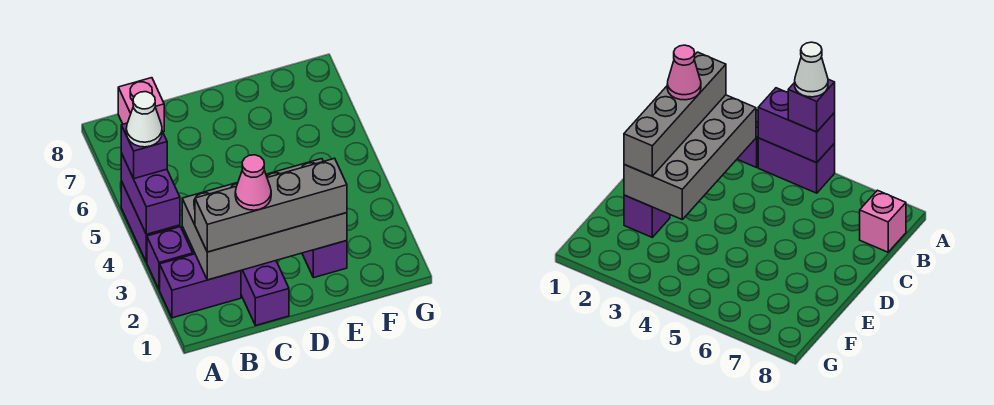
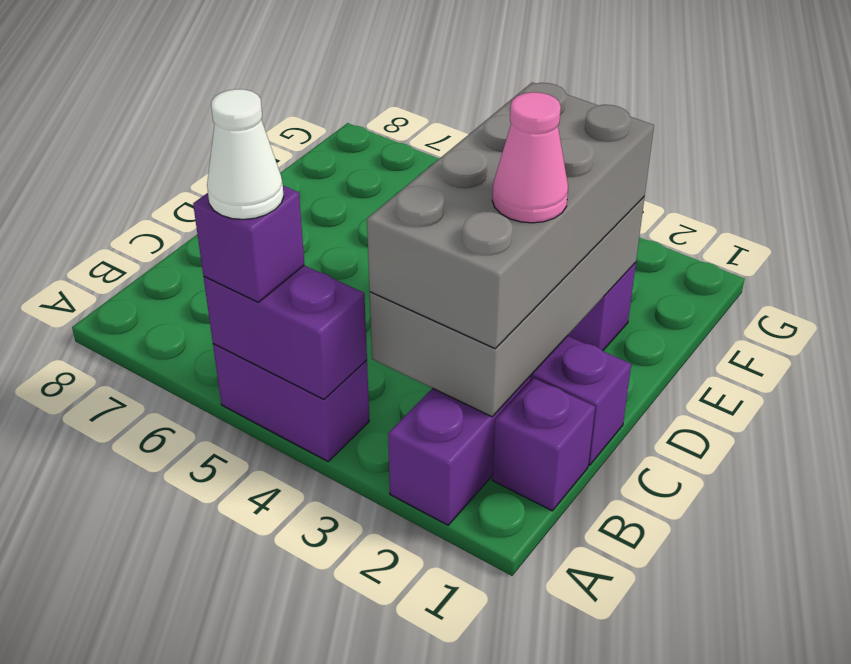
purple brick A3 level 1 -> purple brick B1 level 1
grey brick B2:E2 level 3 -> grey brick B2:E3 level 3
pink brick B8 level 1 -> none

